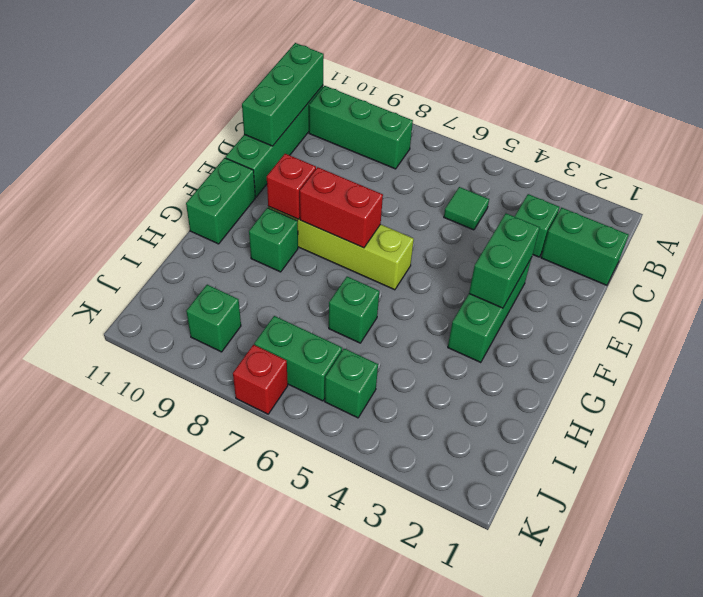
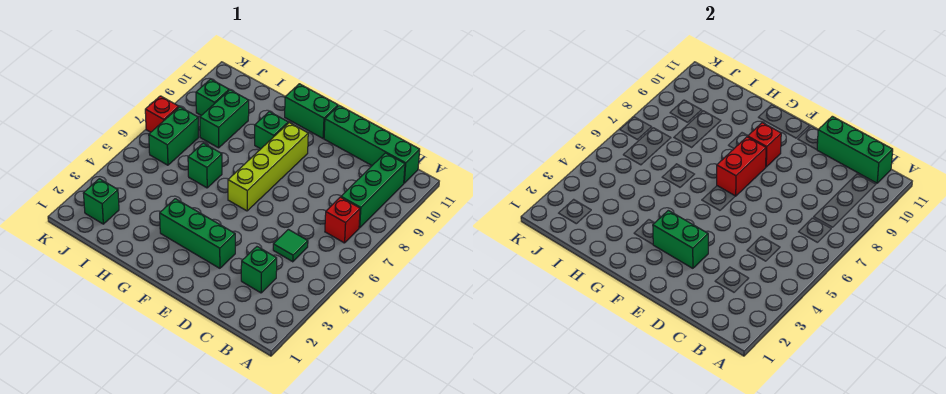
none -> red brick B7 level 1
green brick C1:C2 level 1 -> green brick I8:I9 level 1
green brick J5 level 1 -> green brick J2 level 1

